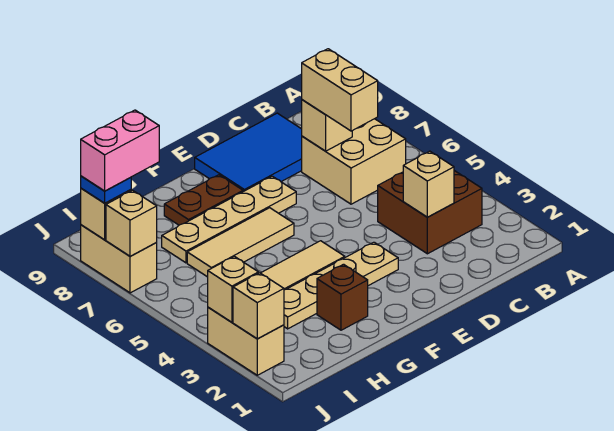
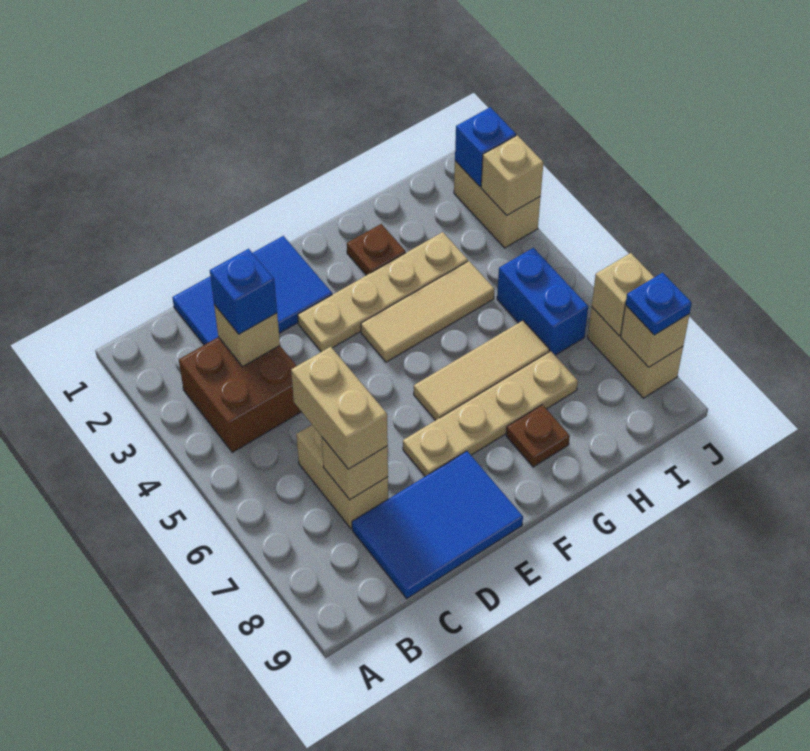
tan brick B6:C7 level 1 -> tan brick C6:C7 level 1
none -> blue tile C1:E2 level 1
none -> blue brick C3 level 3
brown plate F8:G8 level 1 -> brown plate G8 level 1
brown brick G2 level 1 -> brown plate G2 level 1
none -> blue brick I5:I6 level 1
pink brick I8:J8 level 4 -> none
tan brick J2 level 2 -> blue brick J2 level 2

